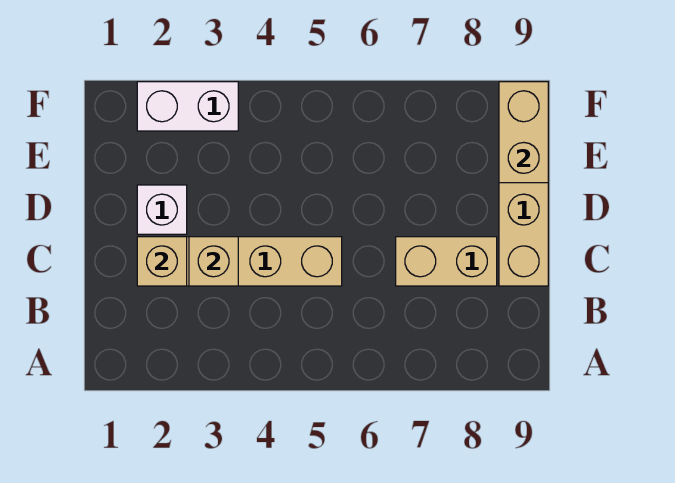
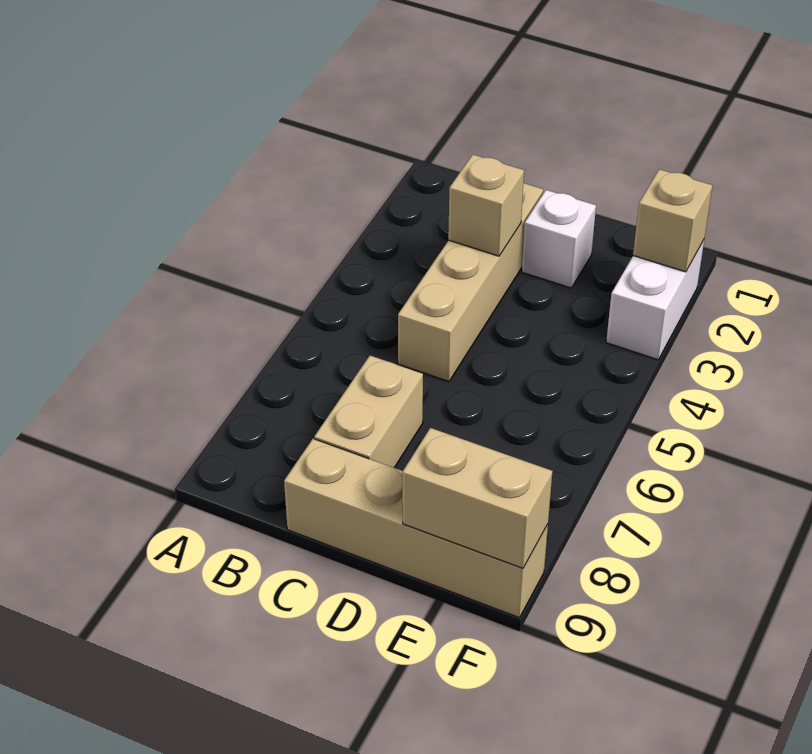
tan brick C2 level 2 -> tan brick F2 level 2

